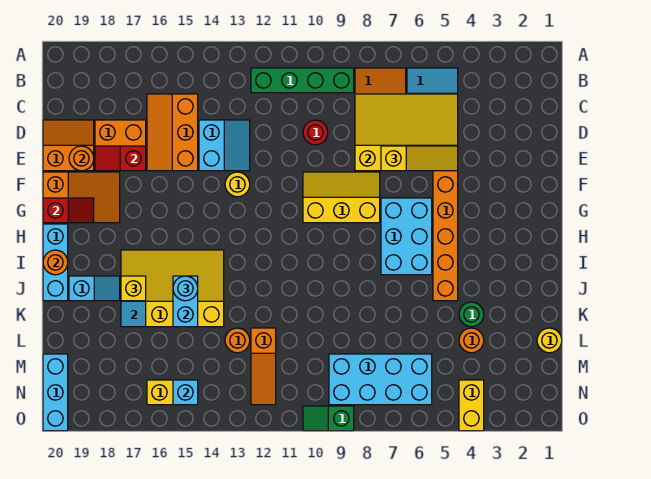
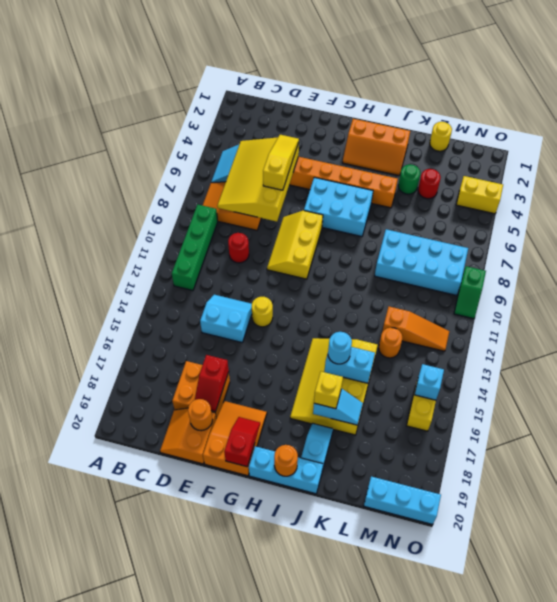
orange slope C15:E16 level 1 top 15 -> orange slope H2:J3 level 1 top 2
orange round brick L4 level 1 -> red round brick L4 level 1
cyan brick M6:N9 level 1 -> cyan brick K8:N9 level 1

